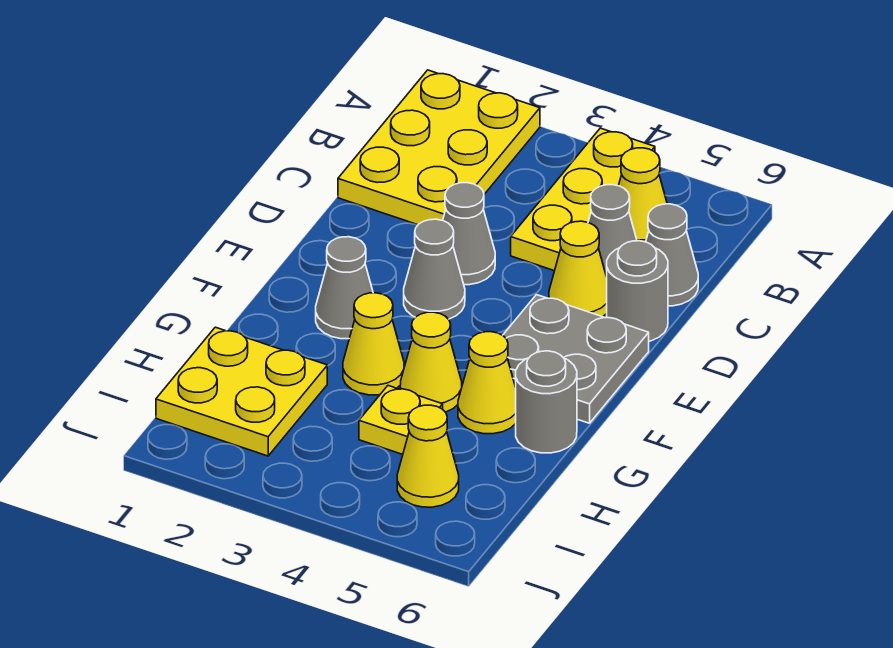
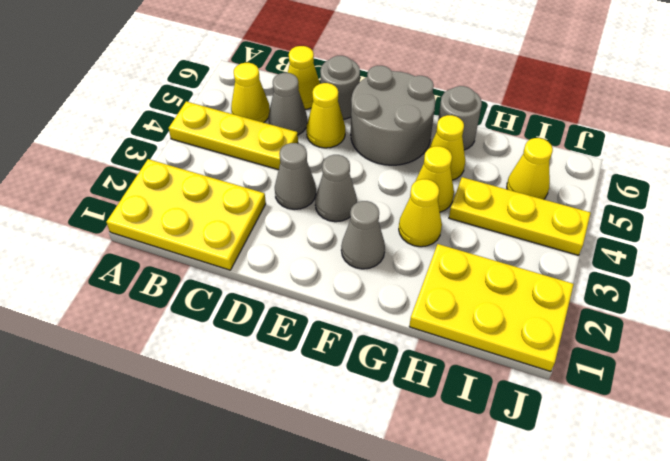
grey cone C6 level 1 -> yellow cone C6 level 1
grey plate E5:F6 level 1 -> grey round brick E5:F6 level 1
yellow plate H1:I2 level 1 -> yellow plate H1:J2 level 1
yellow plate H4 level 1 -> yellow plate H4:J4 level 1

